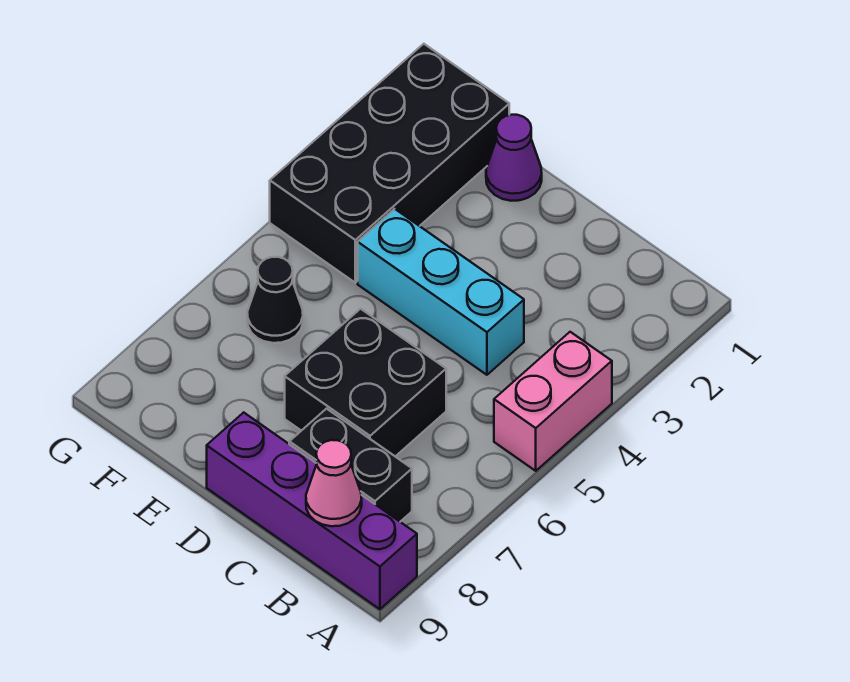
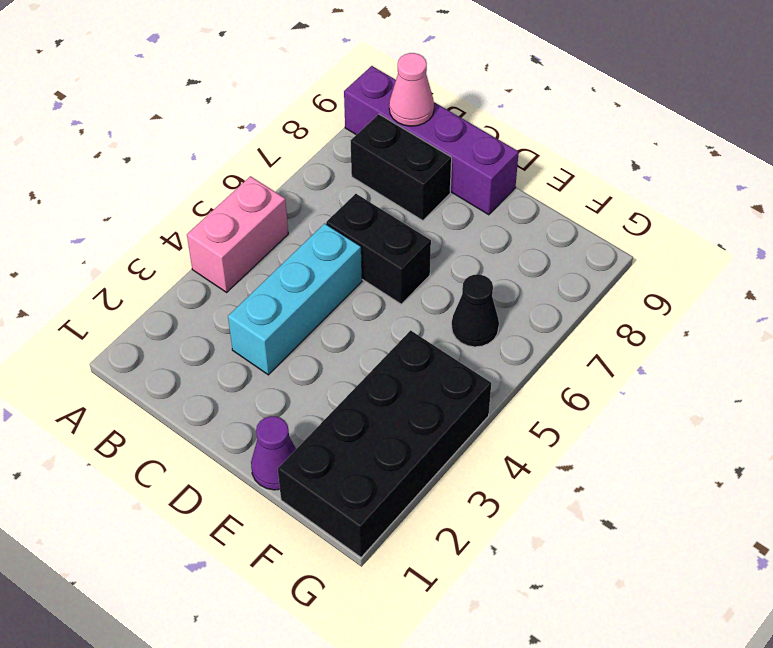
cyan brick C4:E4 level 1 -> cyan brick C3:C5 level 1
black brick C6:D7 level 1 -> black brick C6:D6 level 1

